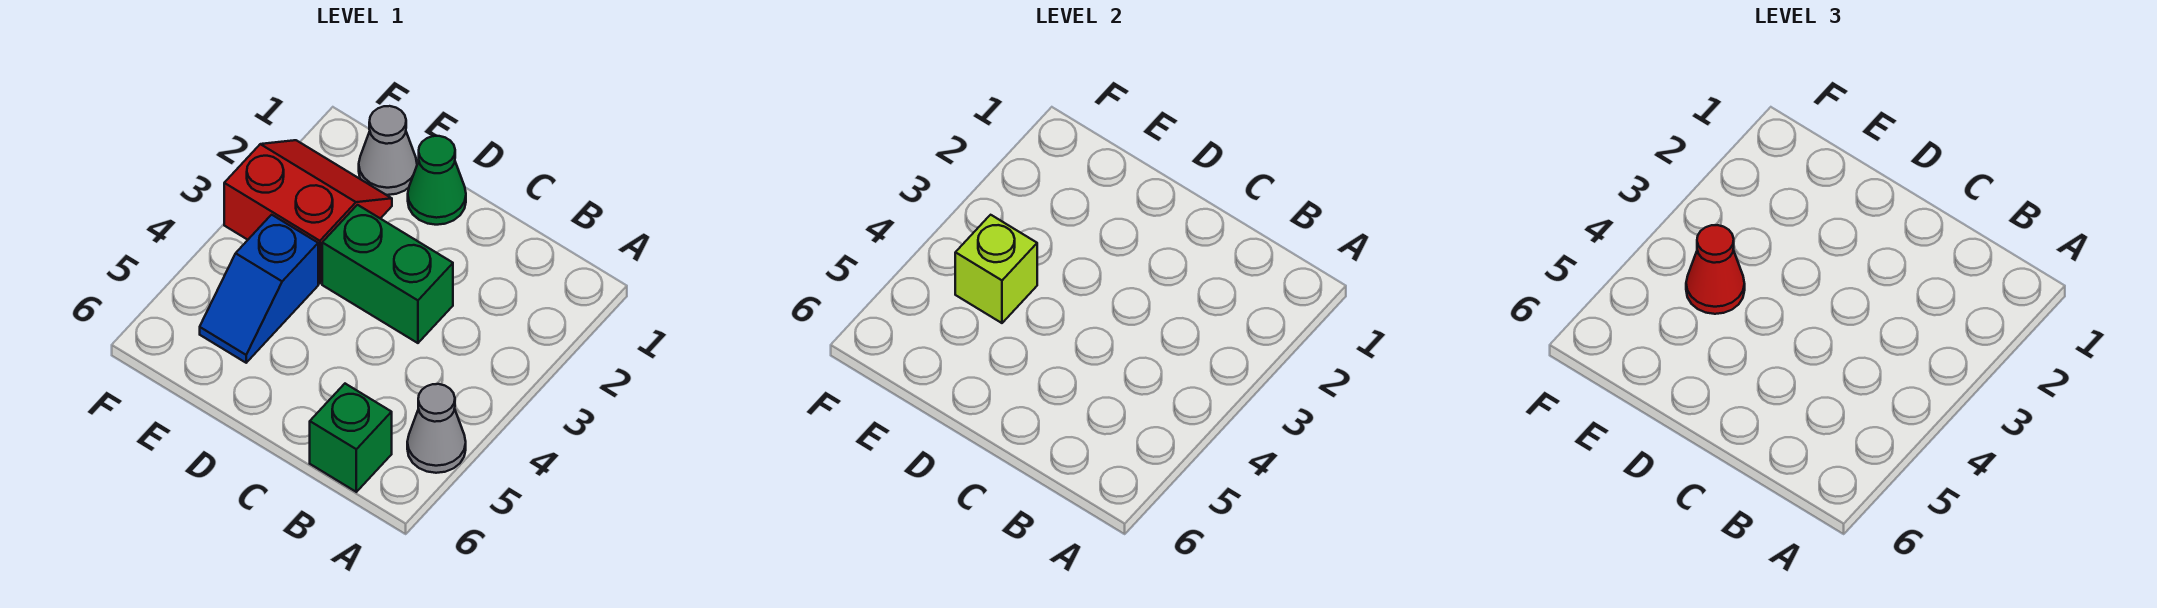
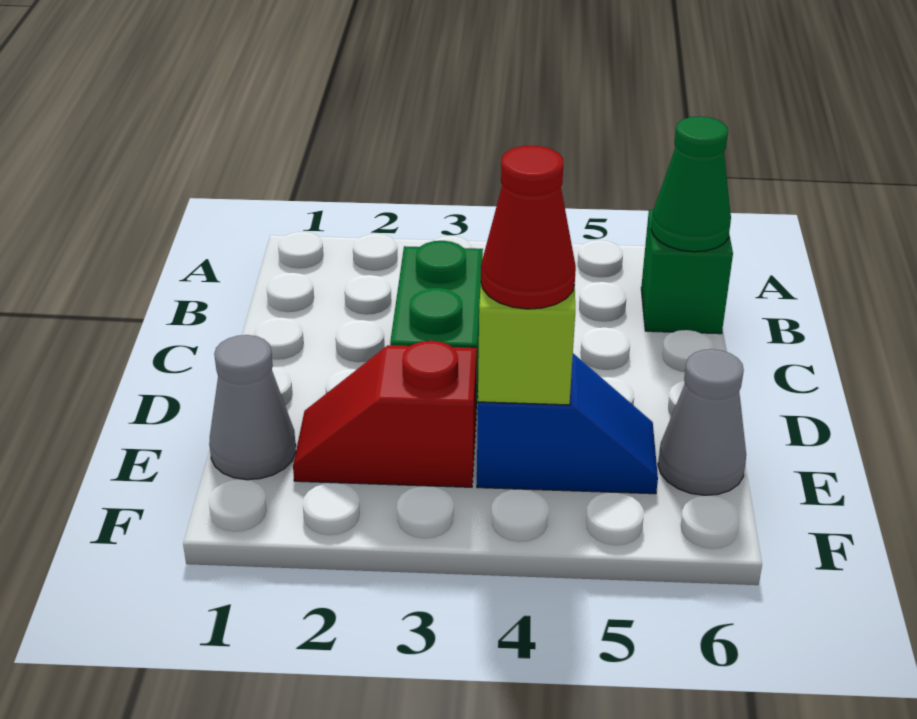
grey cone A5 level 1 -> grey cone E6 level 1
green cone D1 level 1 -> green cone B6 level 2
red slope E2:F3 level 1 top 3 -> red slope E2:E3 level 1 top 3

